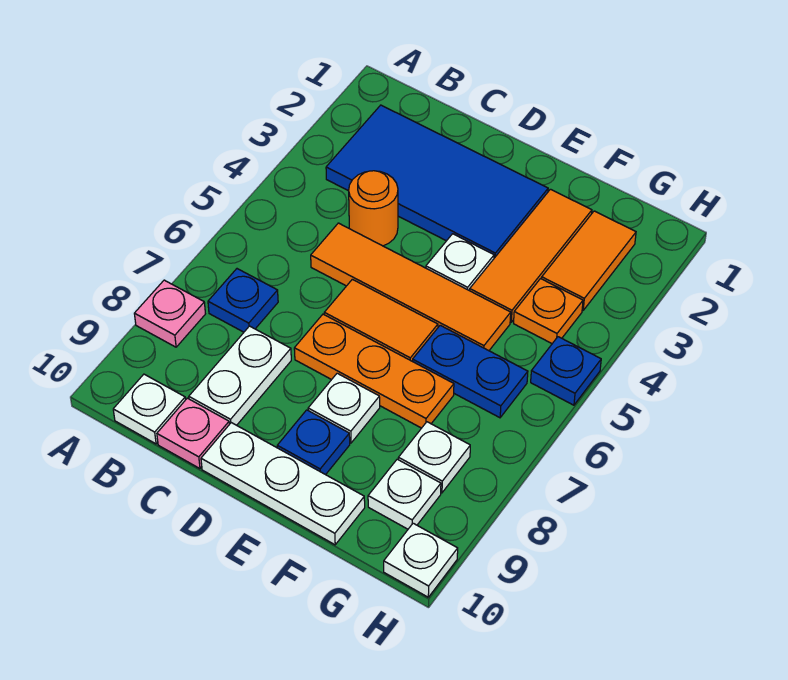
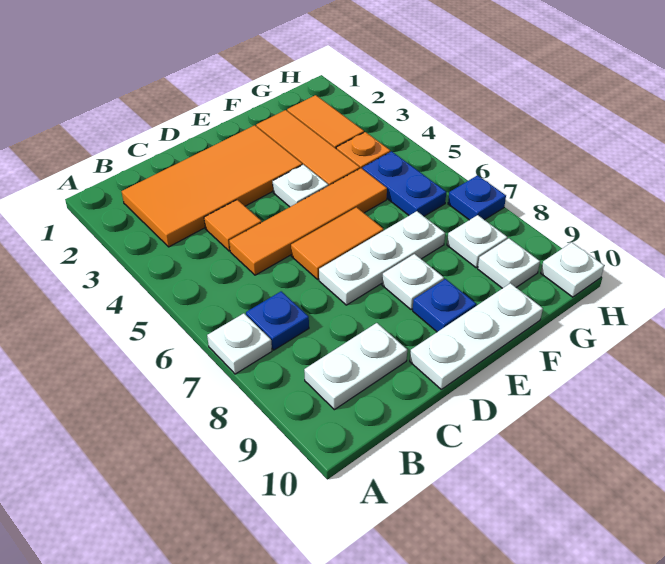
pink plate A8 level 1 -> none
blue tile B2:E3 level 1 -> orange tile B2:E3 level 1
white plate B10 level 1 -> white plate A7 level 1
orange round brick C4 level 1 -> orange tile C4 level 1
white plate C8:C9 level 1 -> white plate B9:C9 level 1
pink plate C10 level 1 -> none
orange plate D7:F7 level 1 -> white plate D7:F7 level 1
blue plate F6:G6 level 1 -> blue plate G5:G6 level 1
blue plate H5 level 1 -> blue plate H7 level 1

